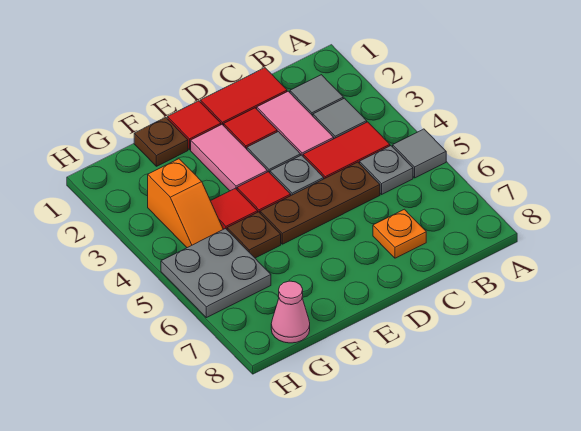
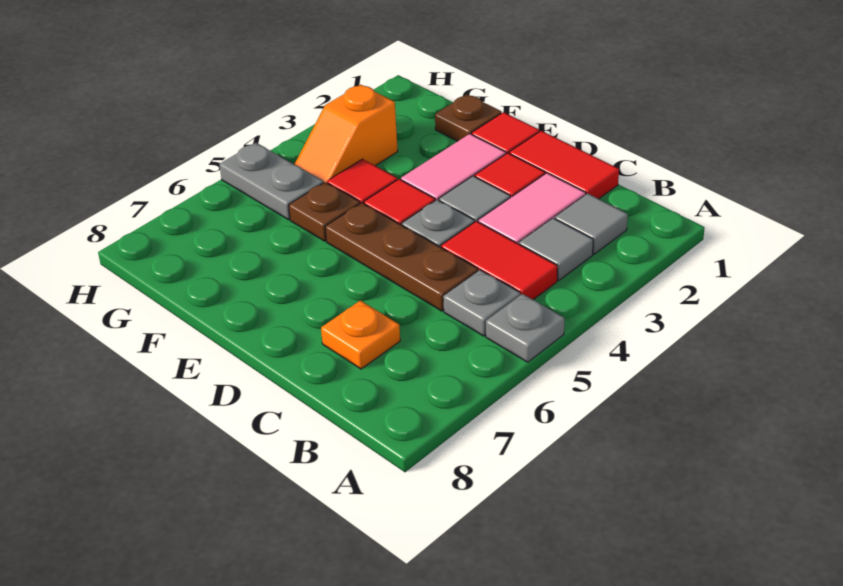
grey tile A5 level 1 -> grey plate A5 level 1
grey plate G5:H6 level 1 -> grey plate G5:H5 level 1
pink cone G8 level 1 -> none

